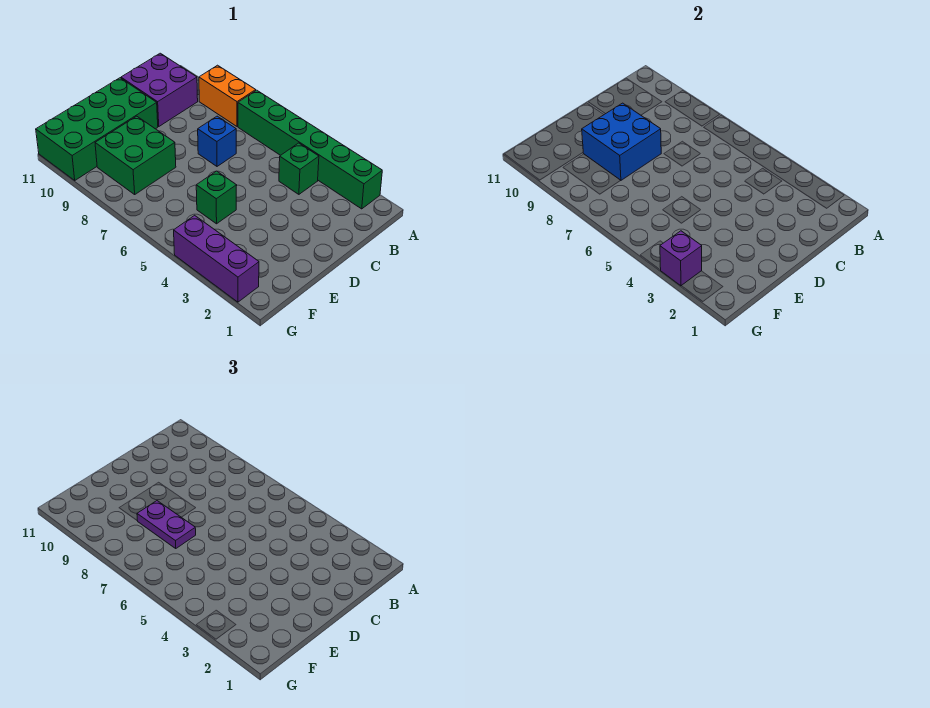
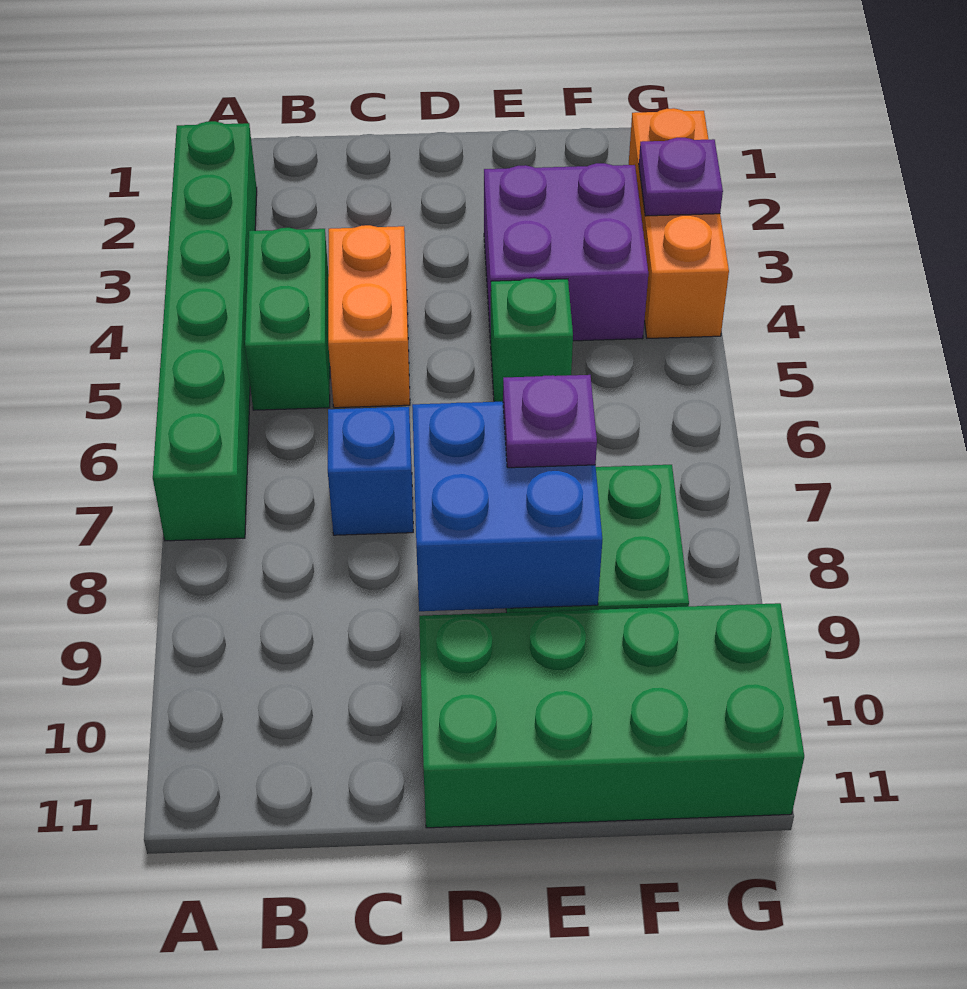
orange brick A8:A9 level 1 -> orange brick C4:C5 level 1
green brick B4 level 1 -> green brick B4:B5 level 1
purple brick B10:C11 level 1 -> purple brick E3:F4 level 1
purple plate E7:E8 level 3 -> purple plate E8 level 3
purple brick G2:G4 level 1 -> orange brick G2:G4 level 1
purple brick G3 level 2 -> purple plate G3 level 2

